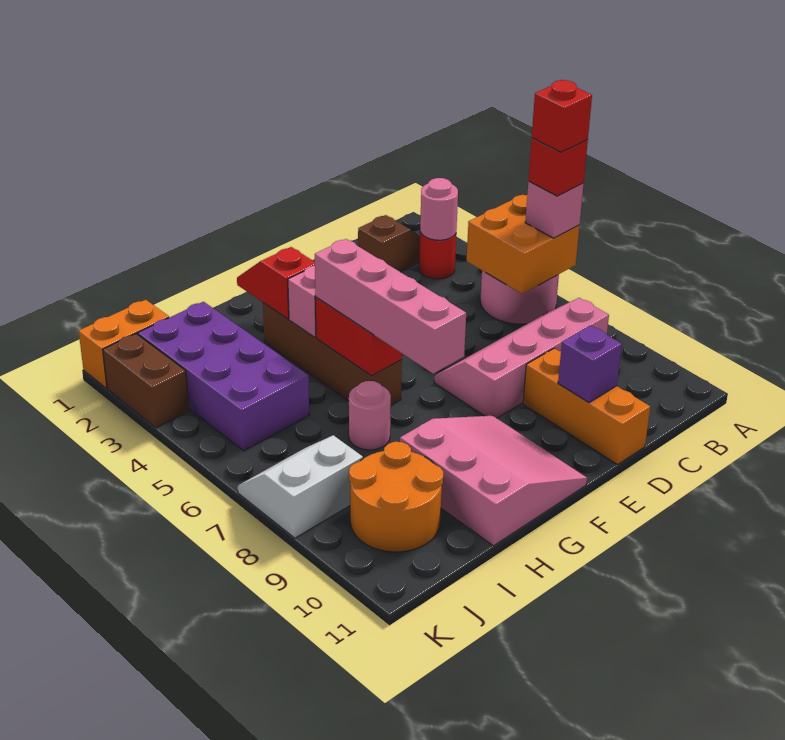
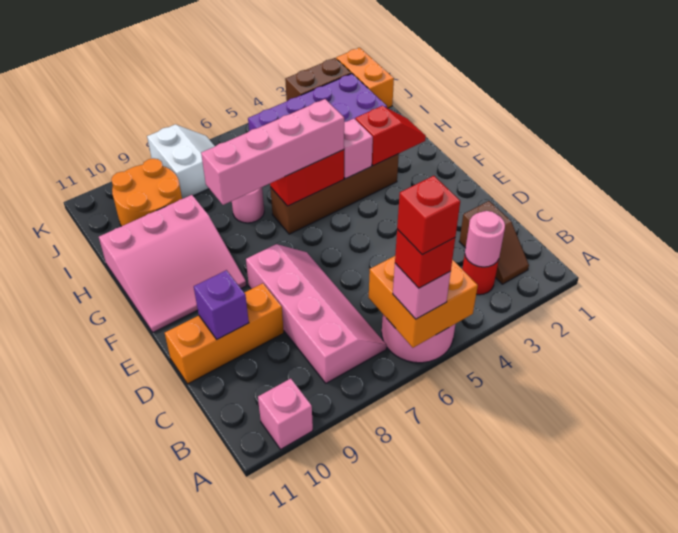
none -> pink brick A10 level 1

